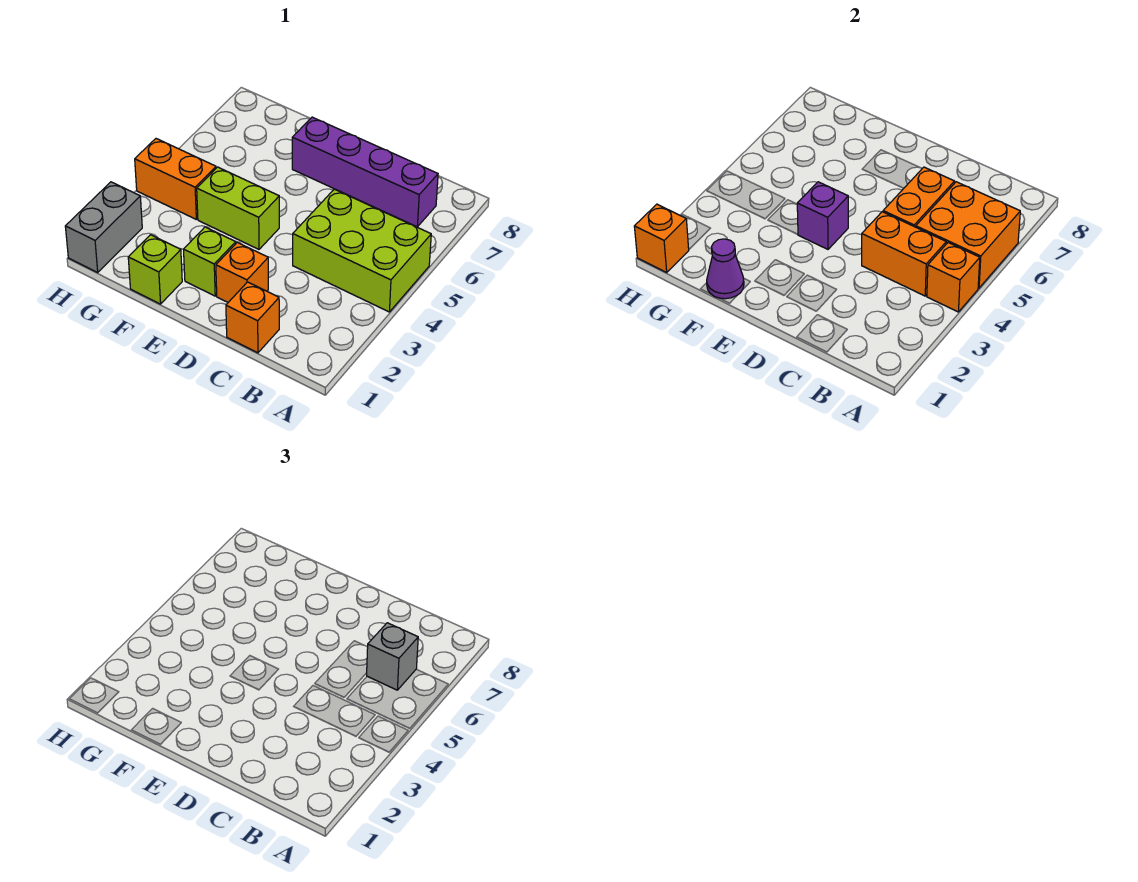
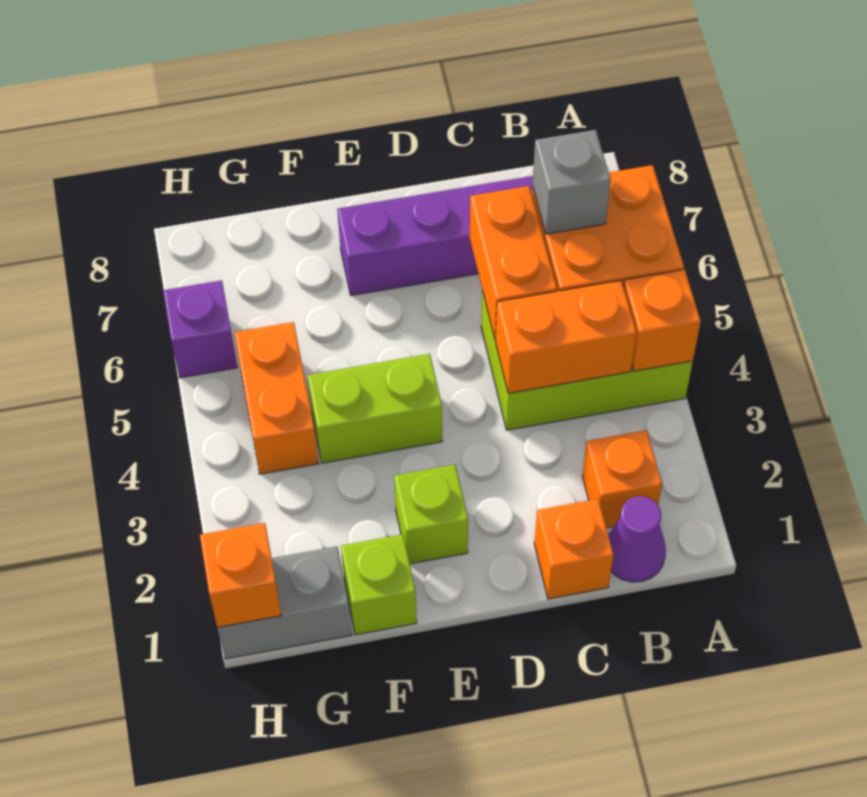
orange brick D2 level 1 -> orange brick B2 level 1
purple brick E4 level 2 -> purple brick H6 level 1
purple cone F1 level 2 -> purple cone B1 level 1
orange brick G4:H4 level 1 -> orange brick G4:G5 level 1
grey brick H1:H2 level 1 -> grey brick G1:H1 level 1

